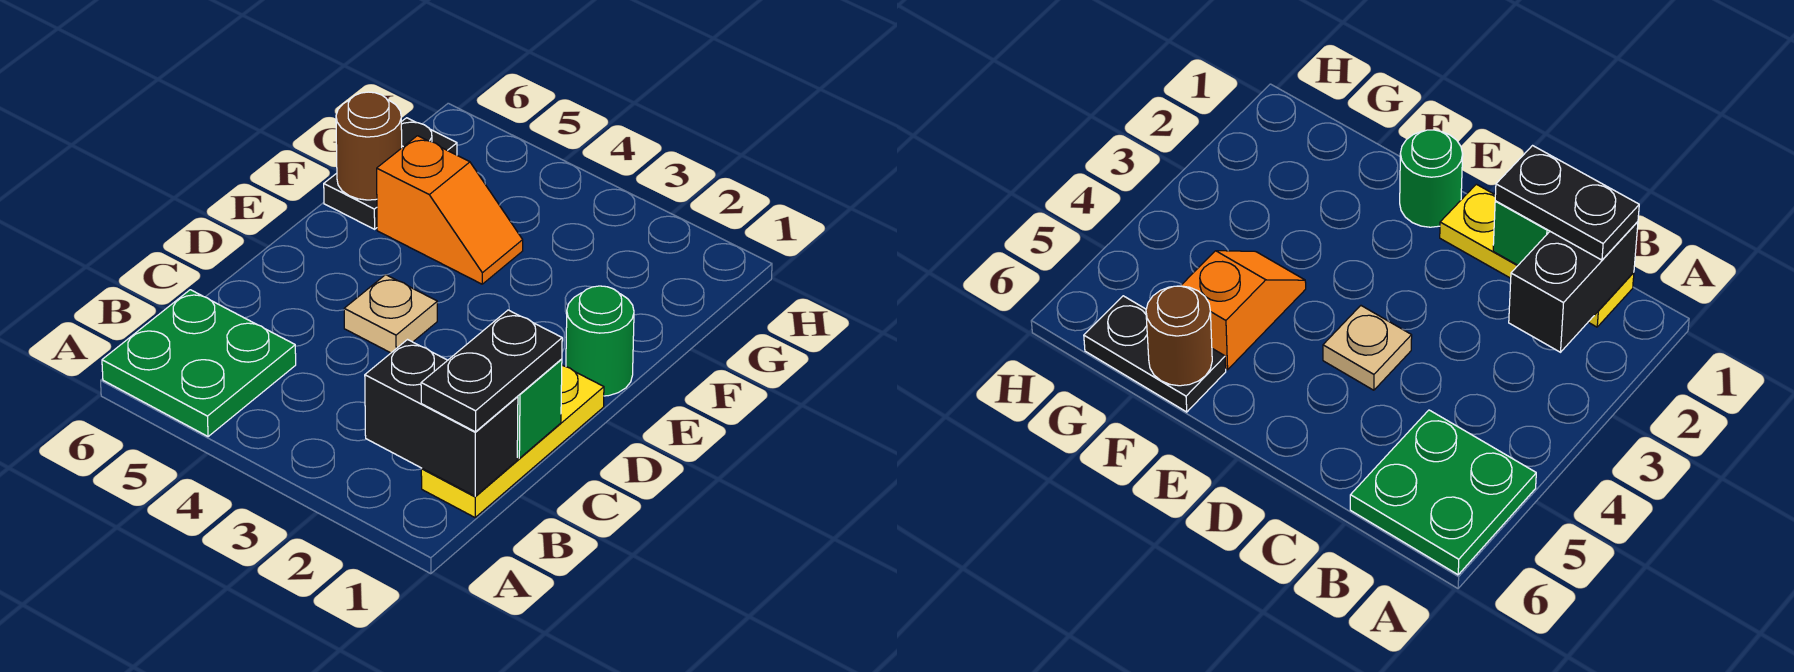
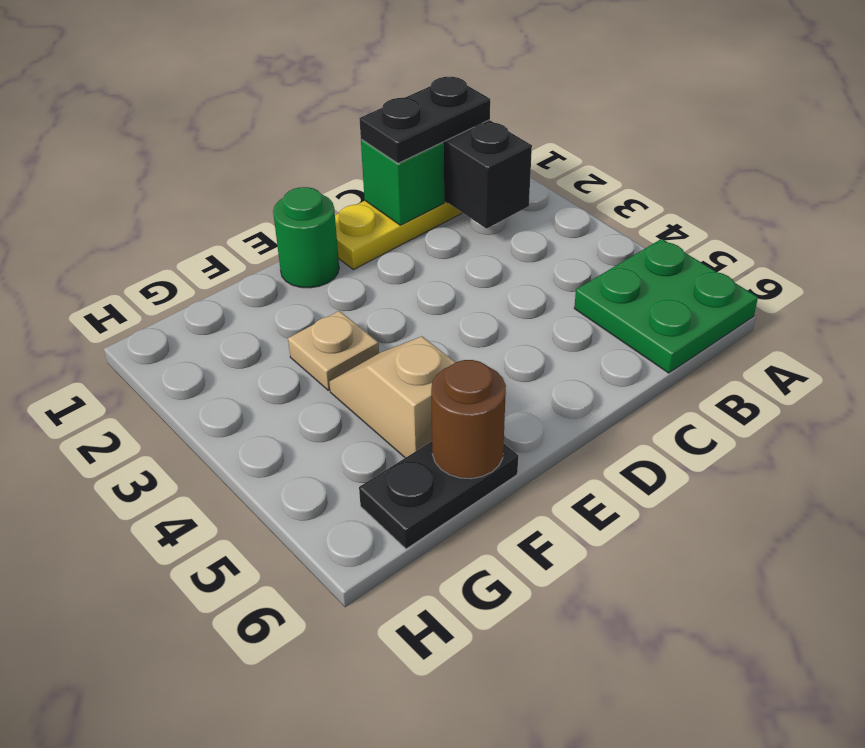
tan plate D4 level 1 -> tan plate F3 level 1
orange slope F4:F5 level 1 top 5 -> tan slope F4:F5 level 1 top 5

